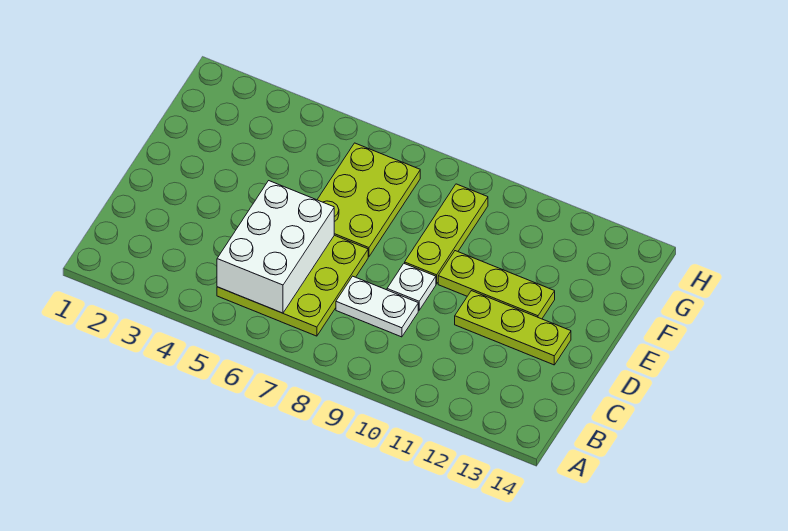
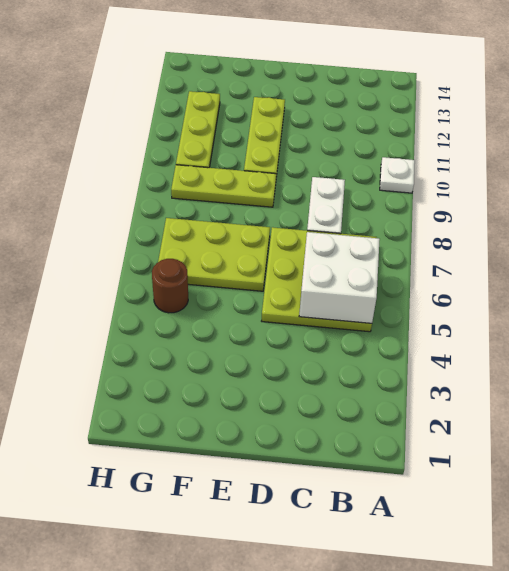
white brick B5:D6 level 2 -> white brick B5:C6 level 2
white plate D9 level 1 -> white plate A10 level 1
lime plate D11:D13 level 1 -> lime plate G10:G12 level 1
none -> brown round brick G5 level 1

